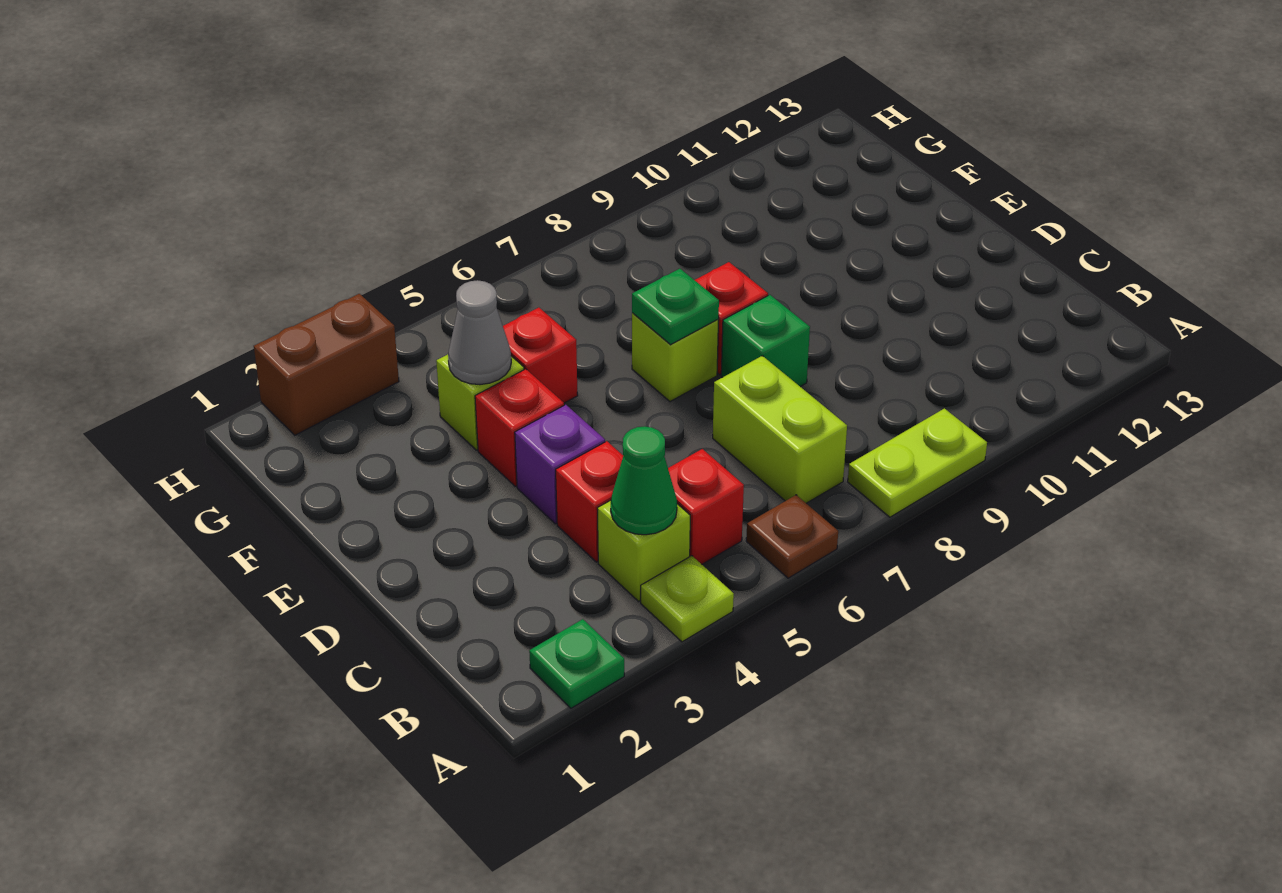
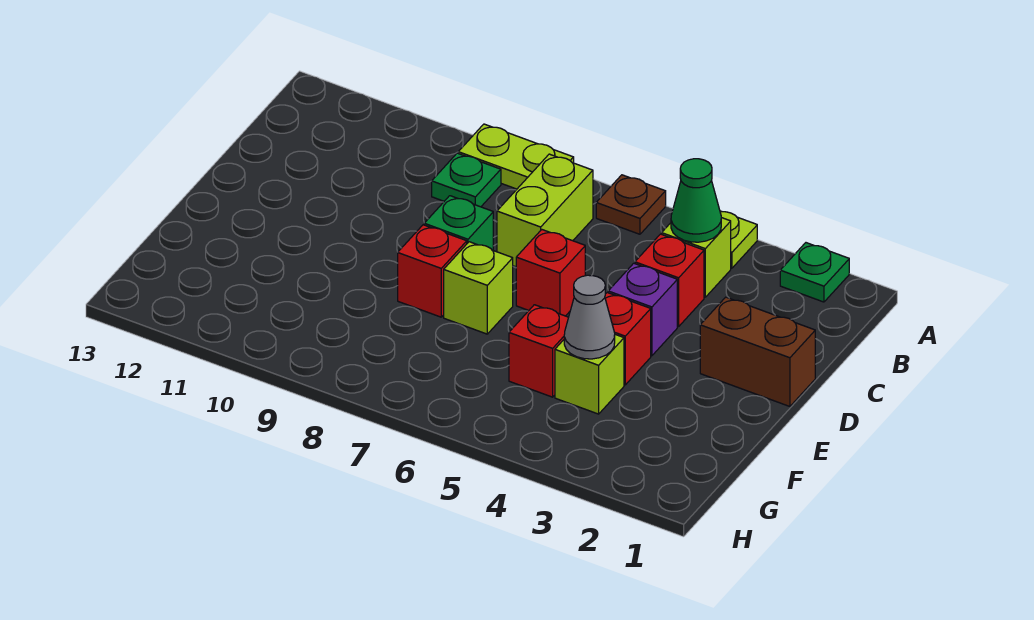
red brick B5 level 1 -> red brick D6 level 1
green plate E7 level 2 -> green plate B9 level 1
brown brick H2:H3 level 1 -> brown brick D1:D2 level 1

